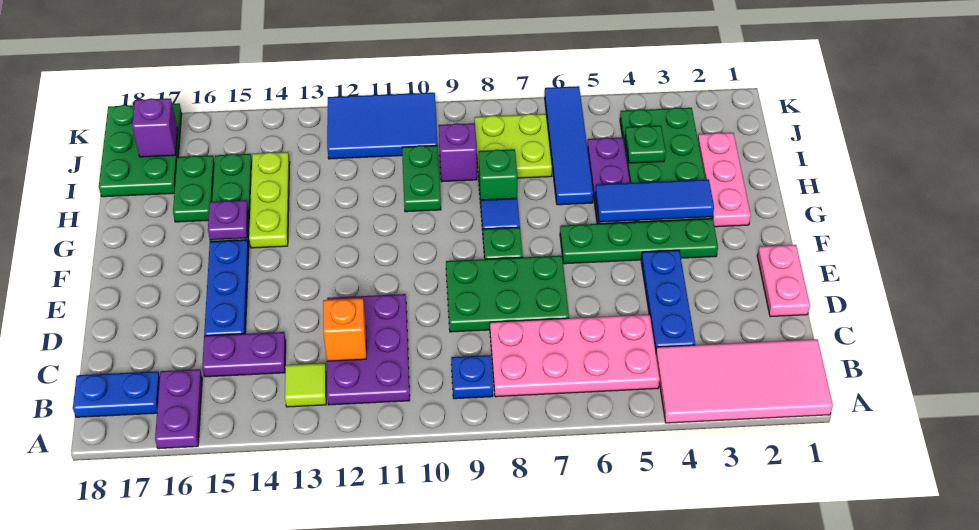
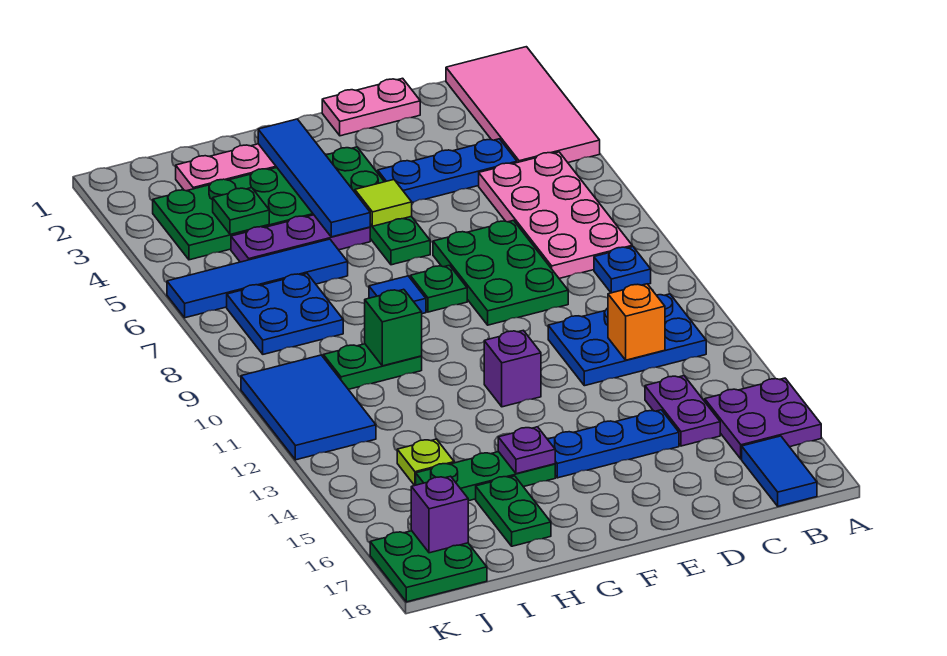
purple plate A16:B16 level 1 -> purple plate A15:B16 level 1
purple plate B11:D12 level 1 -> blue plate B11:D12 level 1
lime tile B13 level 1 -> lime tile F5 level 2
blue plate B17:B18 level 1 -> blue tile B17:B18 level 1
blue tile G3:G5 level 2 -> blue tile G2:G5 level 2
lime plate G14:I14 level 1 -> lime plate I14 level 1
green brick H8 level 1 -> green brick H10 level 2
green plate H16:I16 level 1 -> green plate H16:H17 level 1
lime plate I7:J8 level 1 -> blue plate I7:J8 level 1
purple brick I9 level 1 -> purple brick F12 level 1
green plate I17:K18 level 1 -> green plate J17:K18 level 1

